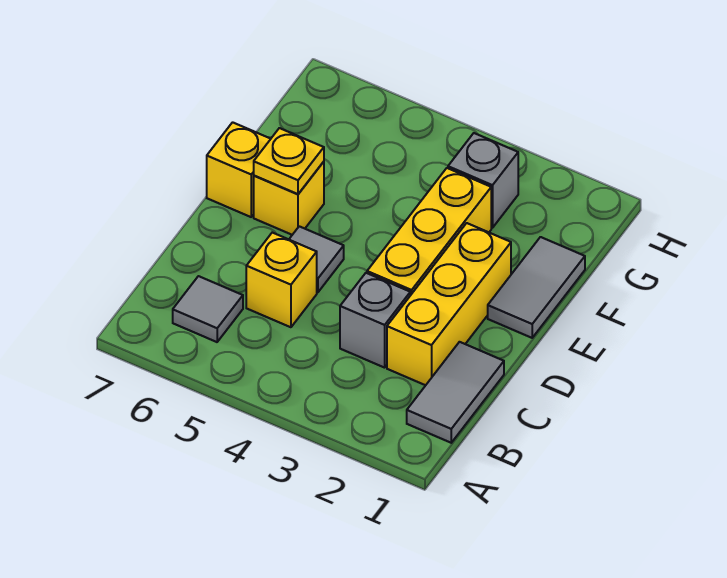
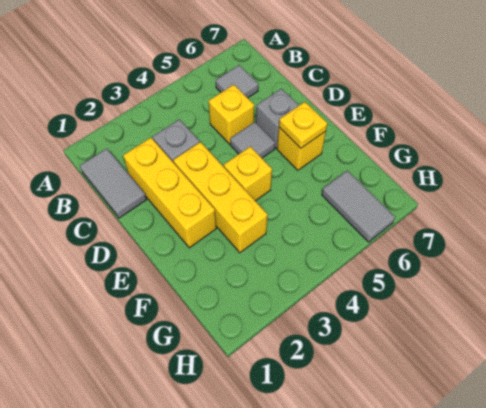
grey tile E1:F1 level 1 -> grey tile G6:H6 level 1
yellow brick E7 level 1 -> yellow brick E4 level 1
grey brick G3 level 1 -> grey brick D6 level 1

